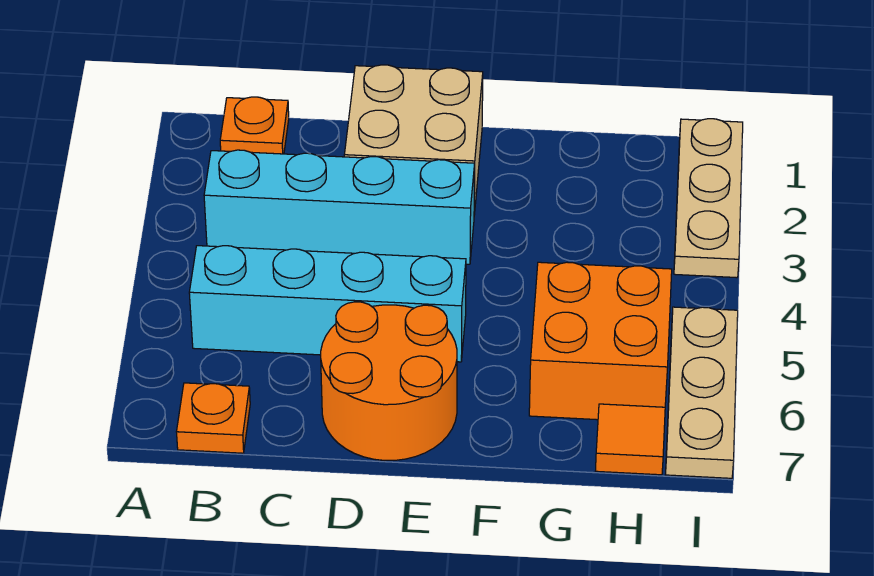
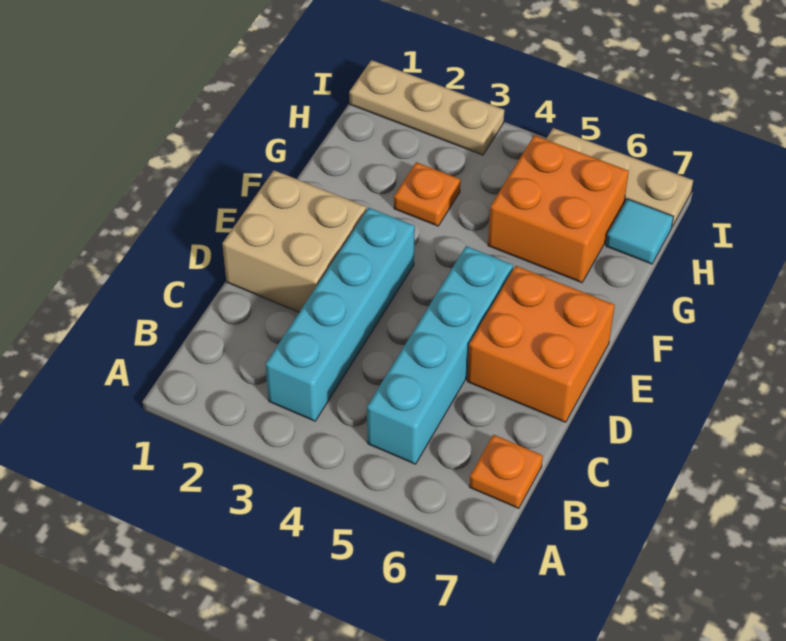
orange plate B1 level 1 -> orange plate G3 level 1
orange round brick D6:E7 level 1 -> orange brick D6:E7 level 1
orange tile H7 level 1 -> cyan tile H7 level 1

